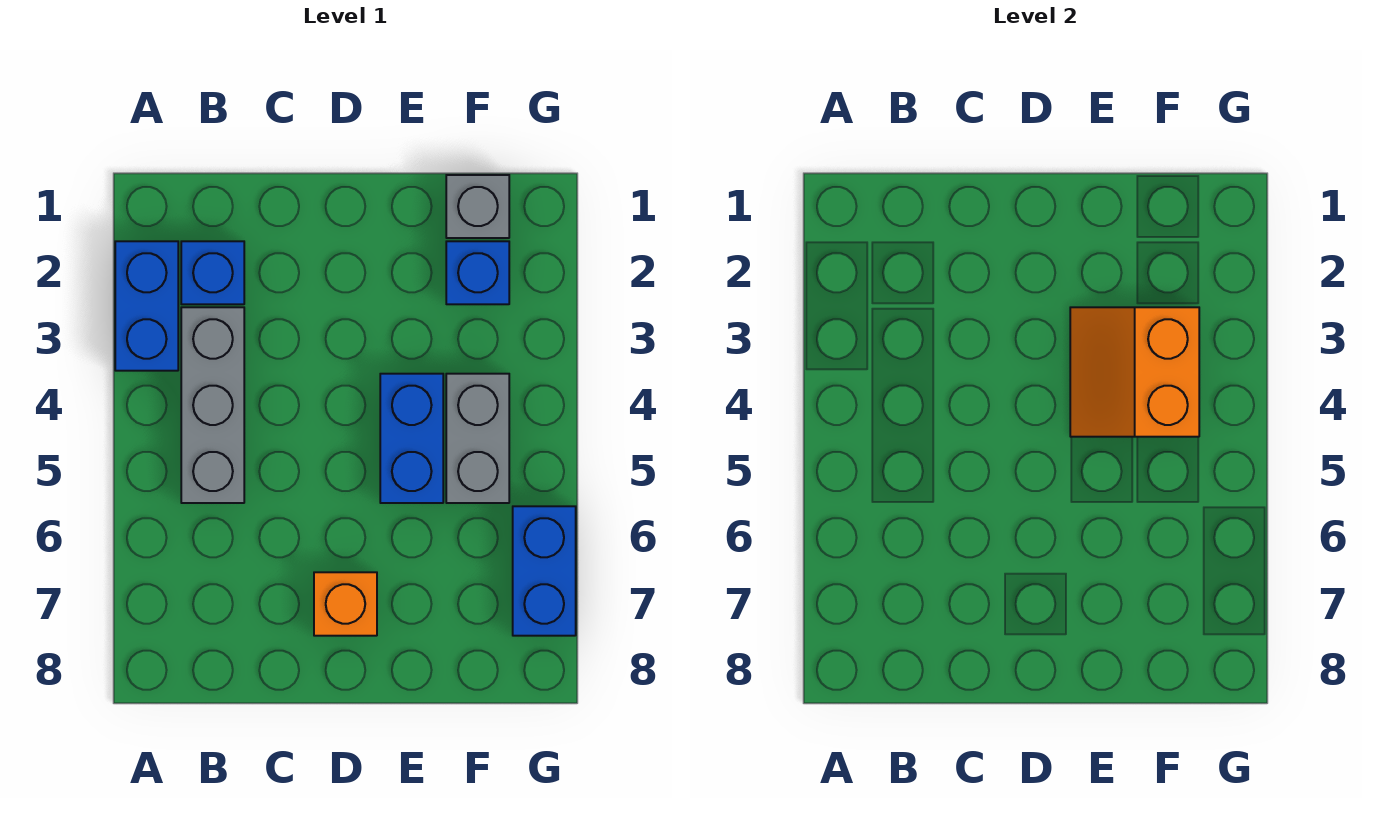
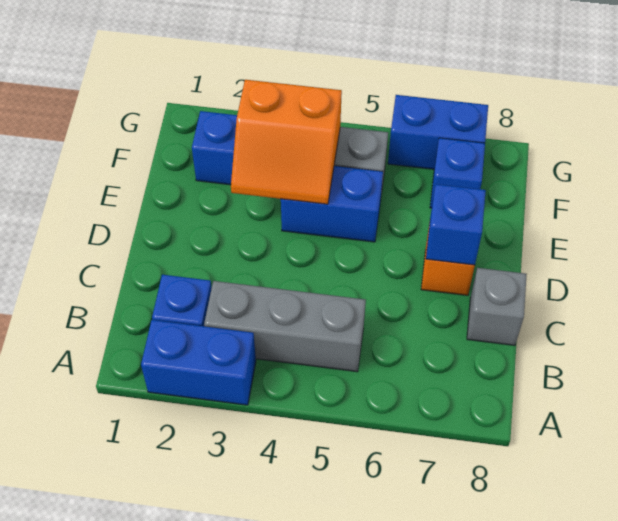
none -> blue brick D7 level 2
grey brick F1 level 1 -> grey brick C8 level 1
none -> blue brick F7 level 1

